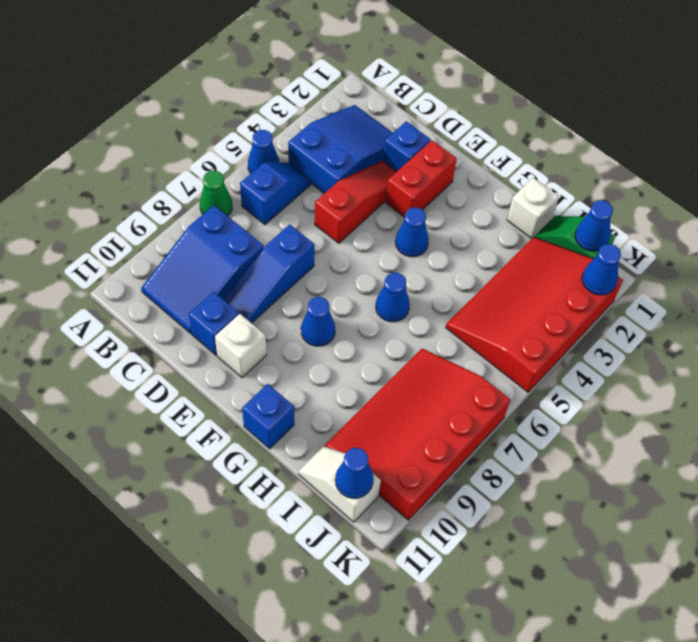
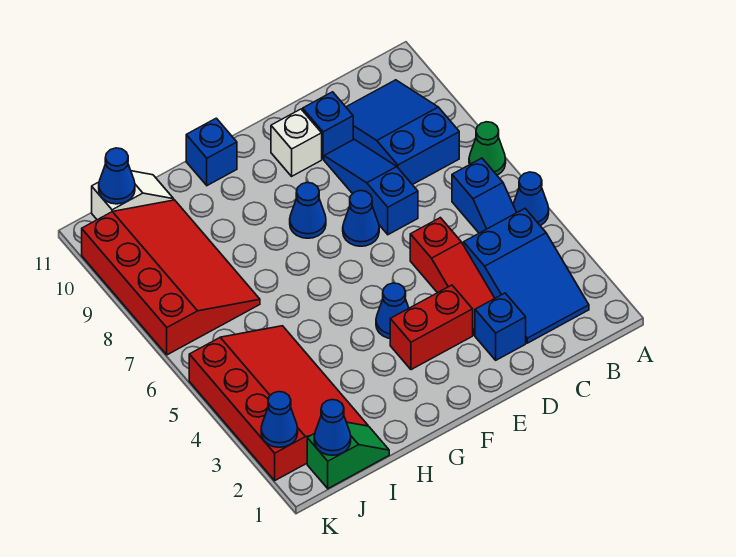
red brick E2:E3 level 1 -> red brick E3:F3 level 1
blue cone G6 level 1 -> blue cone E7 level 1
white brick H1 level 1 -> none

